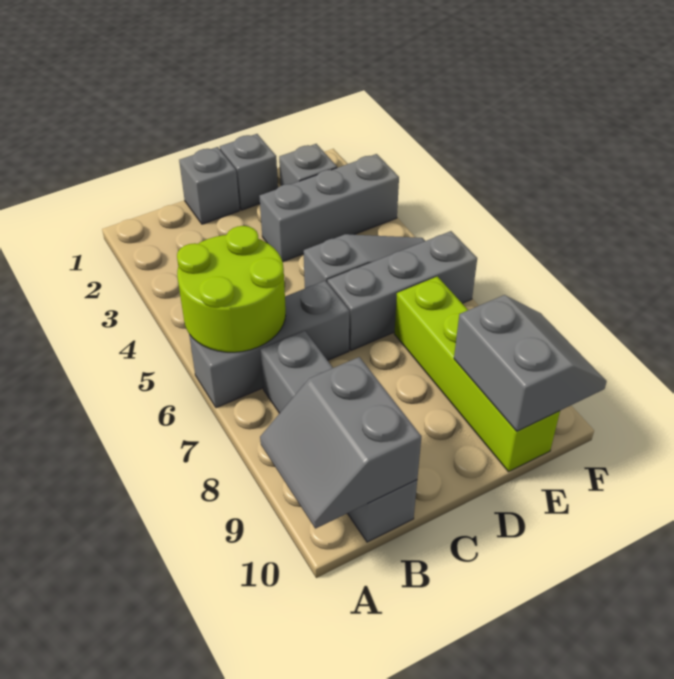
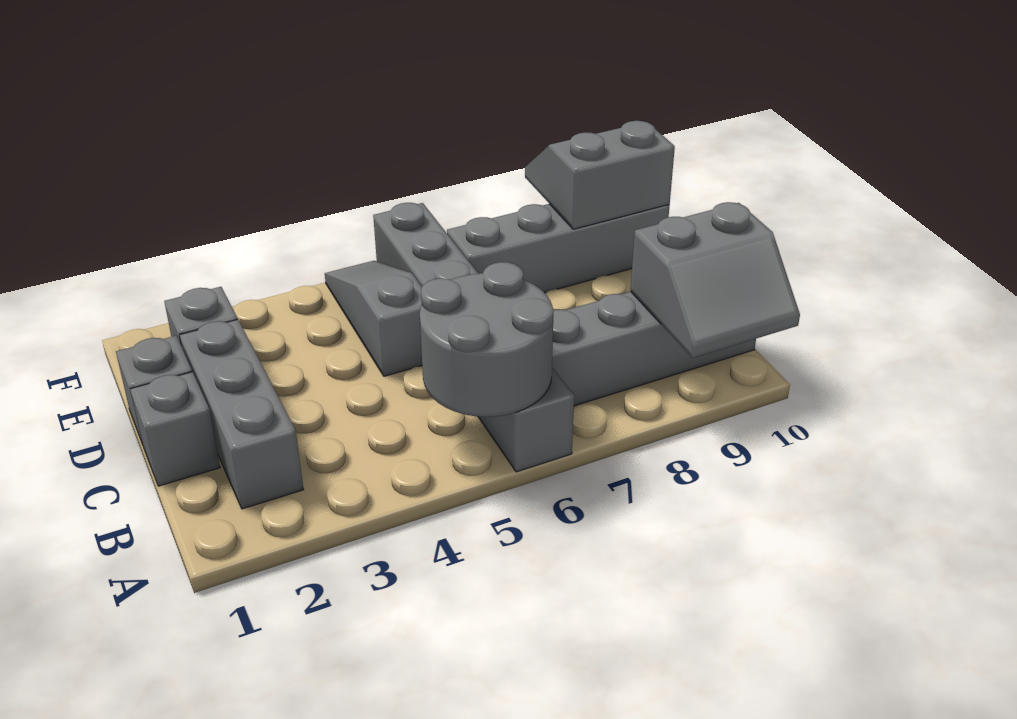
lime round brick A5:B6 level 2 -> grey round brick A5:B6 level 2
grey brick D3:F3 level 1 -> grey brick B2:D2 level 1
lime brick E7:E10 level 1 -> grey brick E7:E10 level 1

